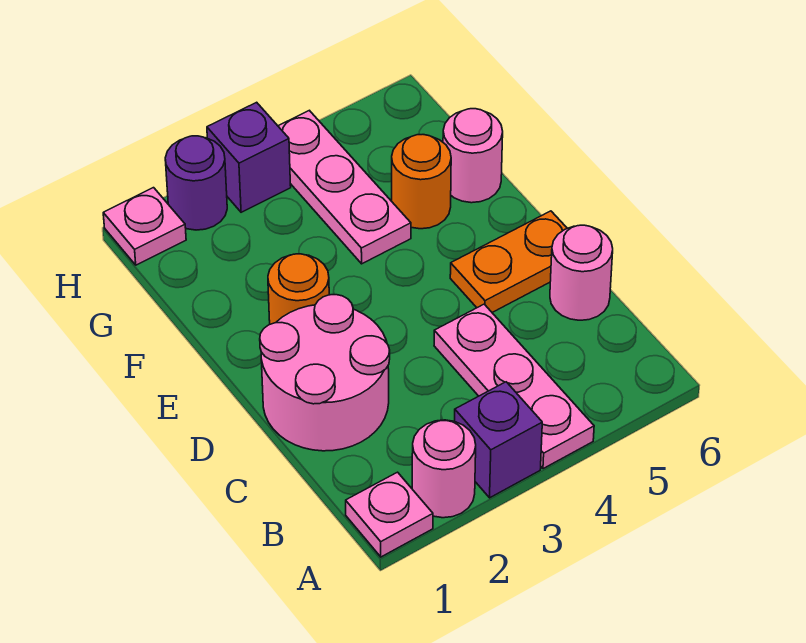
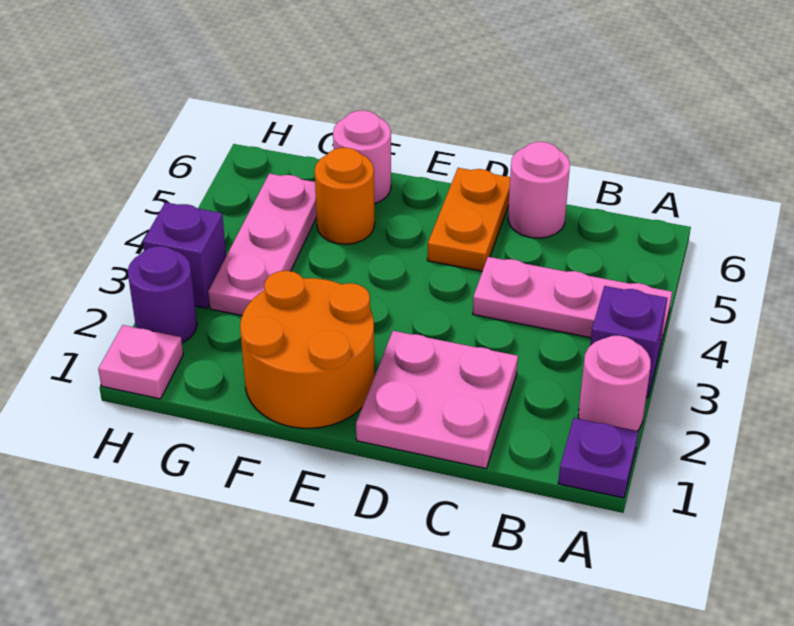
pink plate A1 level 1 -> purple plate A1 level 1
pink round brick C1:D2 level 1 -> pink plate C1:D2 level 1
orange round brick E2 level 1 -> orange round brick E1:F2 level 1
pink plate F4:H4 level 1 -> pink plate G3:G5 level 1

